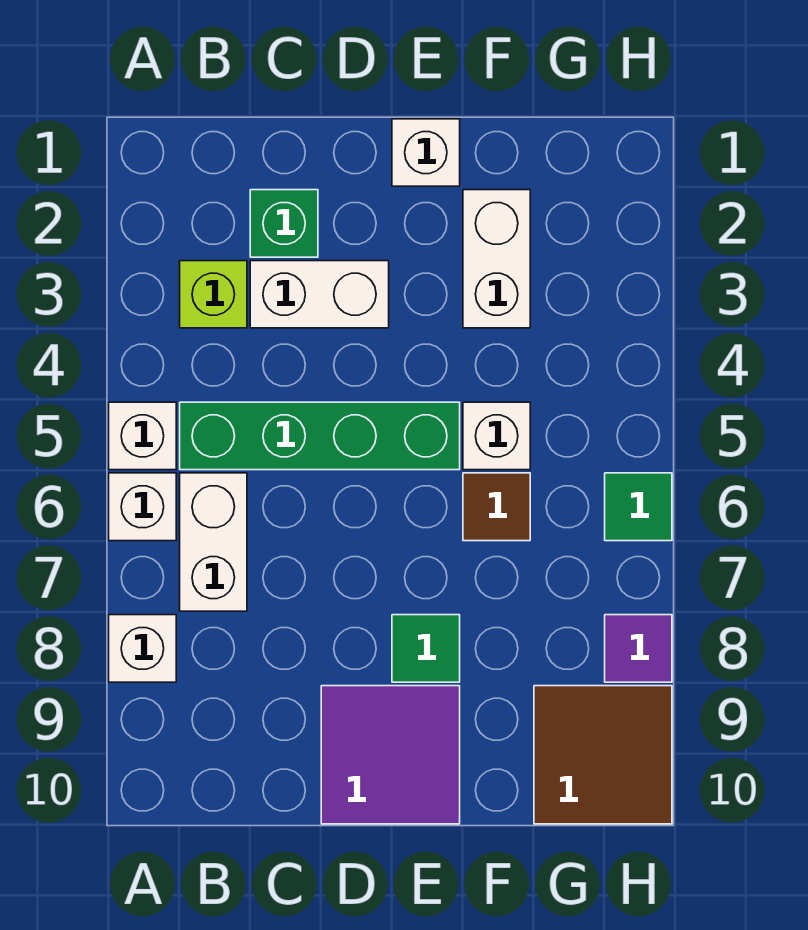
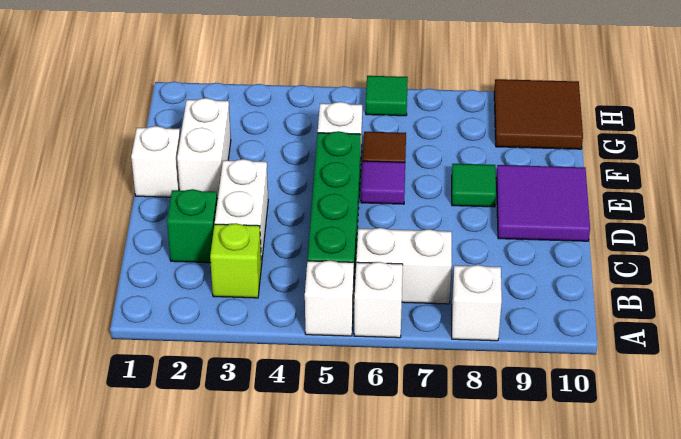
white brick F2:F3 level 1 -> white brick E2:F2 level 1
purple tile H8 level 1 -> purple tile E6 level 1

